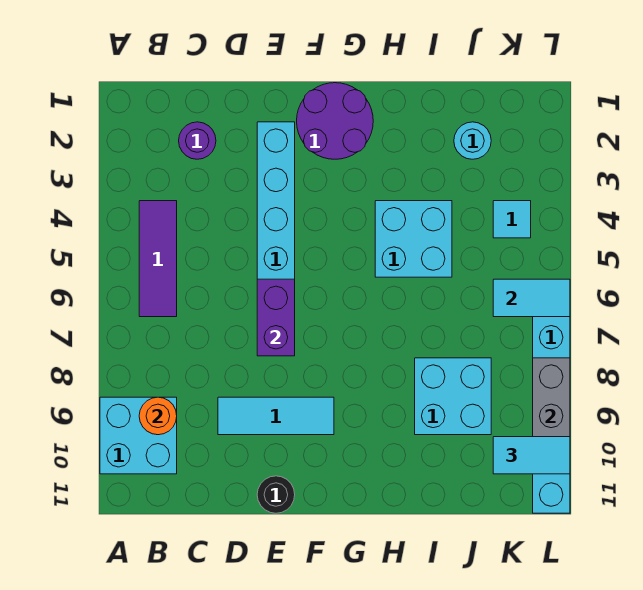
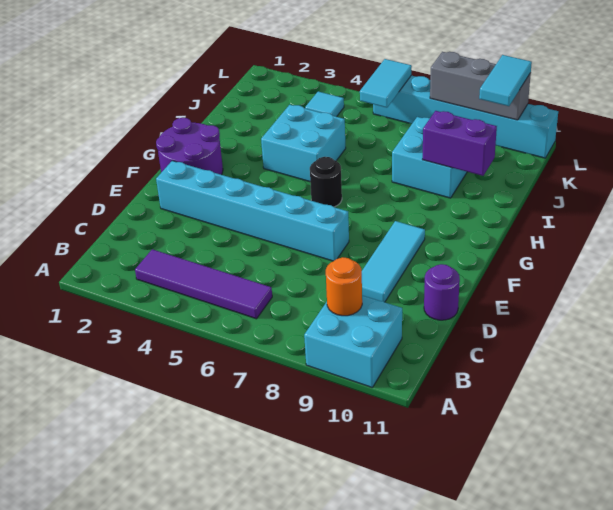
purple tile B4:B6 level 1 -> purple tile B3:B6 level 1
purple round brick C2 level 1 -> purple round brick D11 level 1
purple brick E6:E7 level 2 -> purple brick I9:I10 level 2
black round brick E11 level 1 -> black round brick G6 level 1
cyan round brick J2 level 1 -> none

